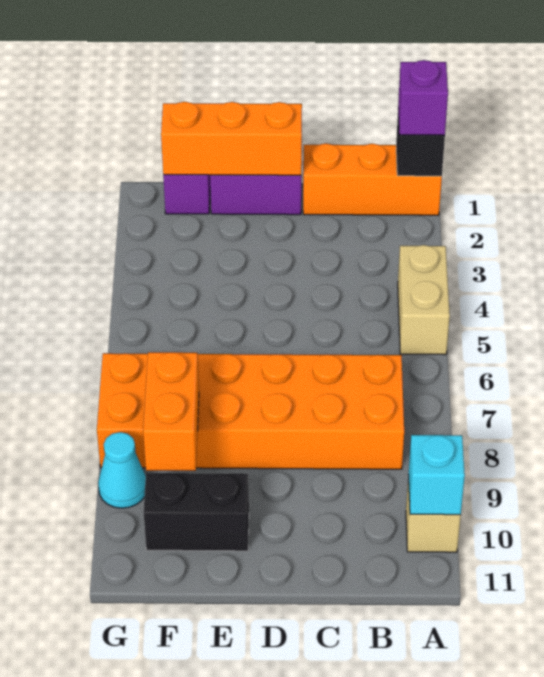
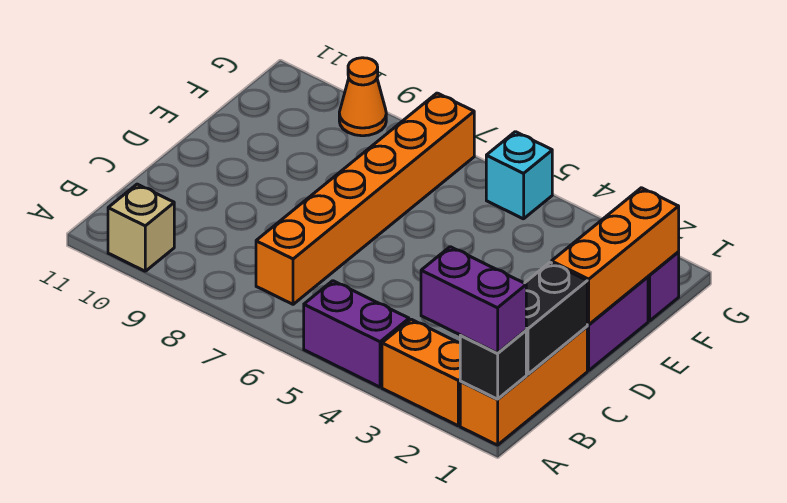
purple brick A1 level 3 -> purple brick A1:A2 level 3
tan brick A4:A5 level 1 -> purple brick A4:A5 level 1
cyan brick A10 level 2 -> cyan brick G5 level 1
orange brick B7:G8 level 1 -> orange brick B7:G7 level 1
black brick E10:F10 level 1 -> black brick B1:C1 level 2
orange brick F8:F9 level 2 -> orange brick A2:A3 level 1
cyan cone G9 level 1 -> orange cone G9 level 1

